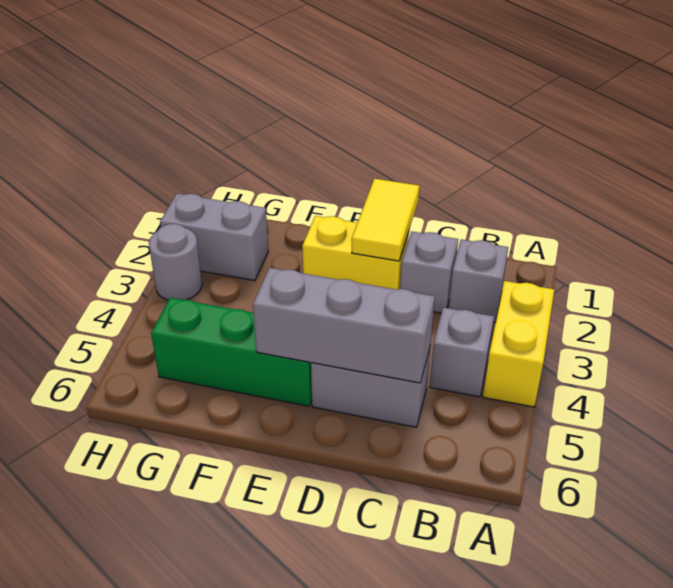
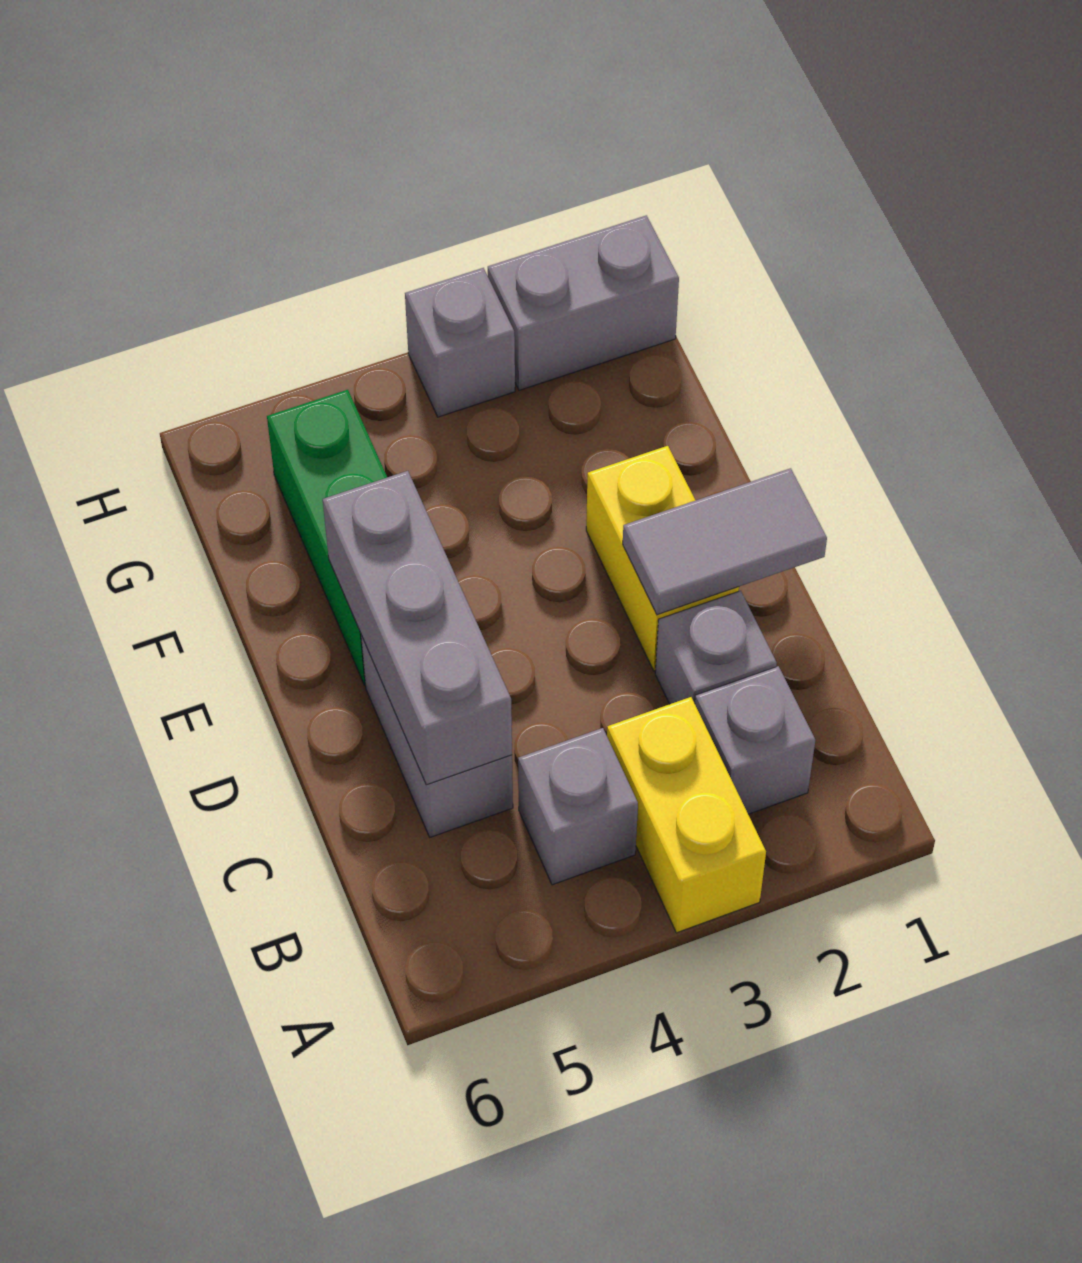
yellow brick A3:A4 level 1 -> yellow brick A3:B3 level 1
yellow tile D1:D2 level 2 -> grey tile D1:D2 level 2
grey brick G2:H2 level 1 -> grey brick H1:H2 level 1
grey round brick H3 level 1 -> grey brick H3 level 1

